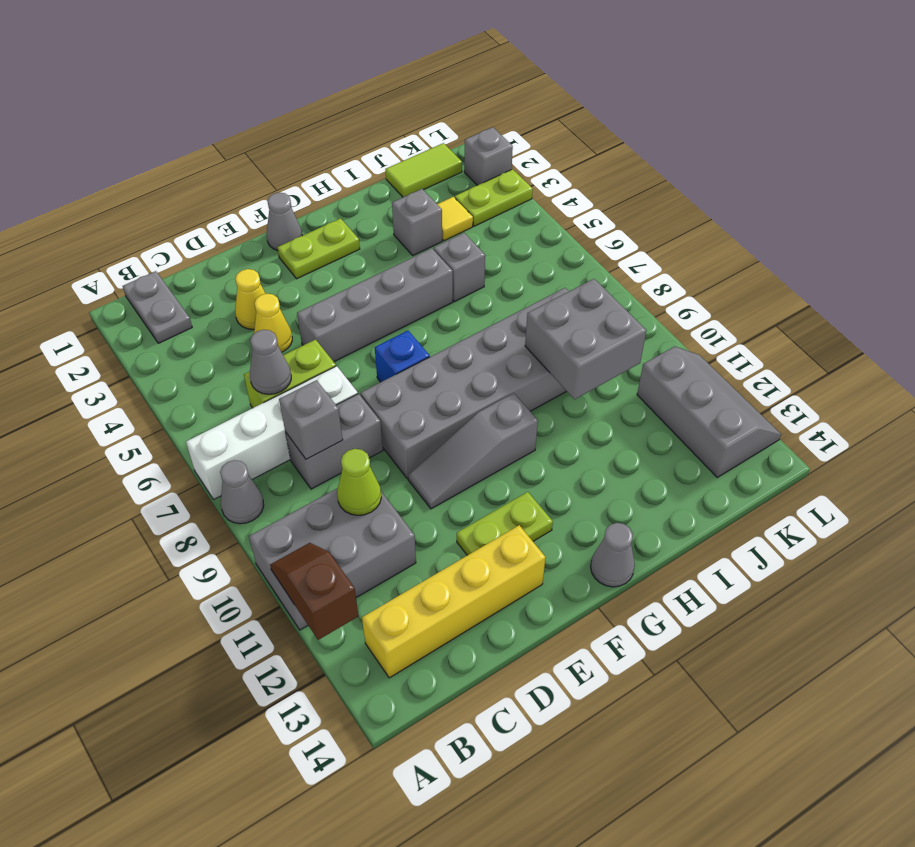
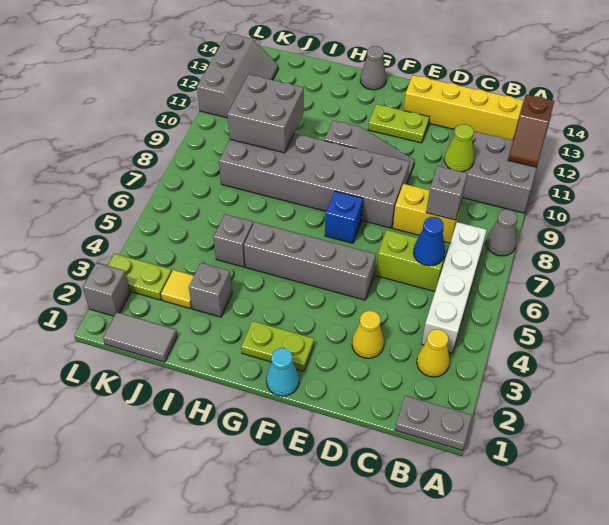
white brick A7:D7 level 1 -> white brick B4:B7 level 1
grey plate B1:B2 level 1 -> grey plate A1:B1 level 1
grey cone C6 level 2 -> blue cone C6 level 2
grey brick C8:D8 level 1 -> yellow brick C8:D8 level 1
yellow cone D4 level 1 -> yellow cone B3 level 1
grey cone F1 level 1 -> cyan cone F1 level 1
lime tile J1:K1 level 1 -> grey tile J1:K1 level 1
grey slope K11:L13 level 1 top K -> grey slope K11:L13 level 1 top L

